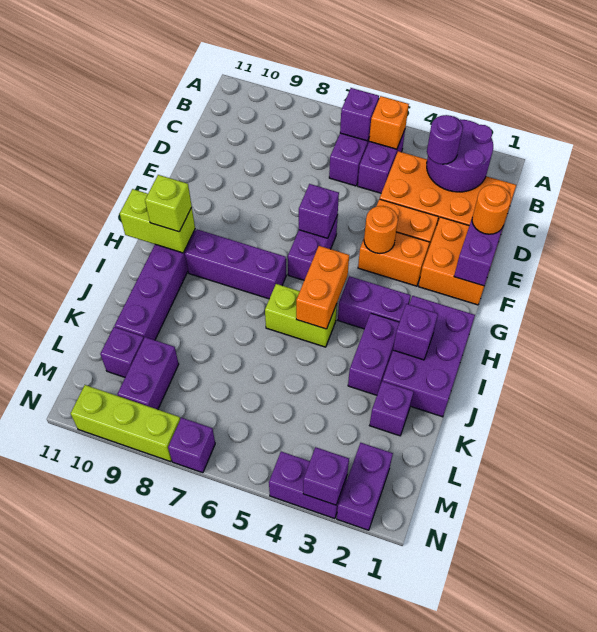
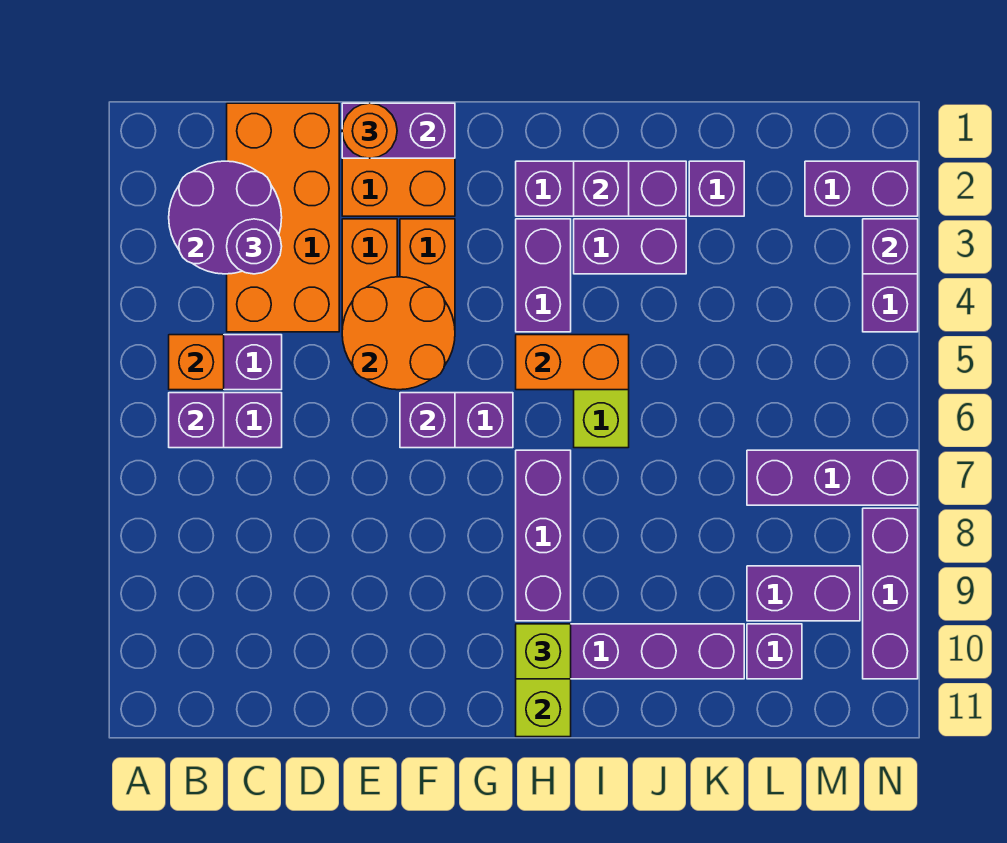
orange round brick F4 level 2 -> orange round brick E4:F5 level 2
purple brick H1:J2 level 1 -> purple brick H2:J2 level 1
purple brick N7 level 1 -> purple brick L7:N7 level 1
lime brick N8:N10 level 1 -> purple brick N8:N10 level 1

